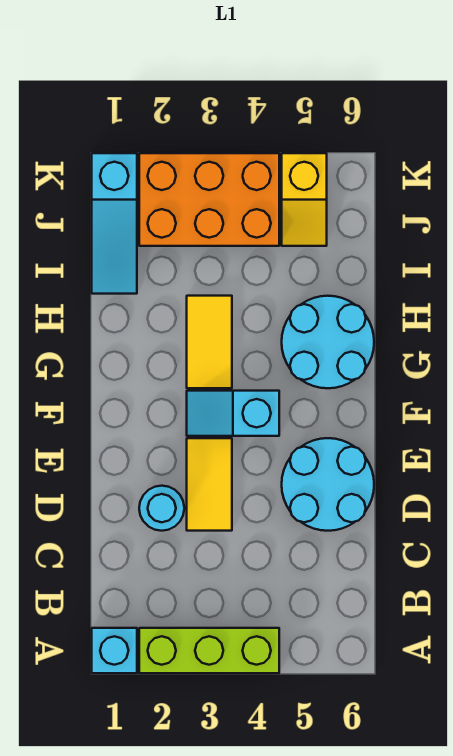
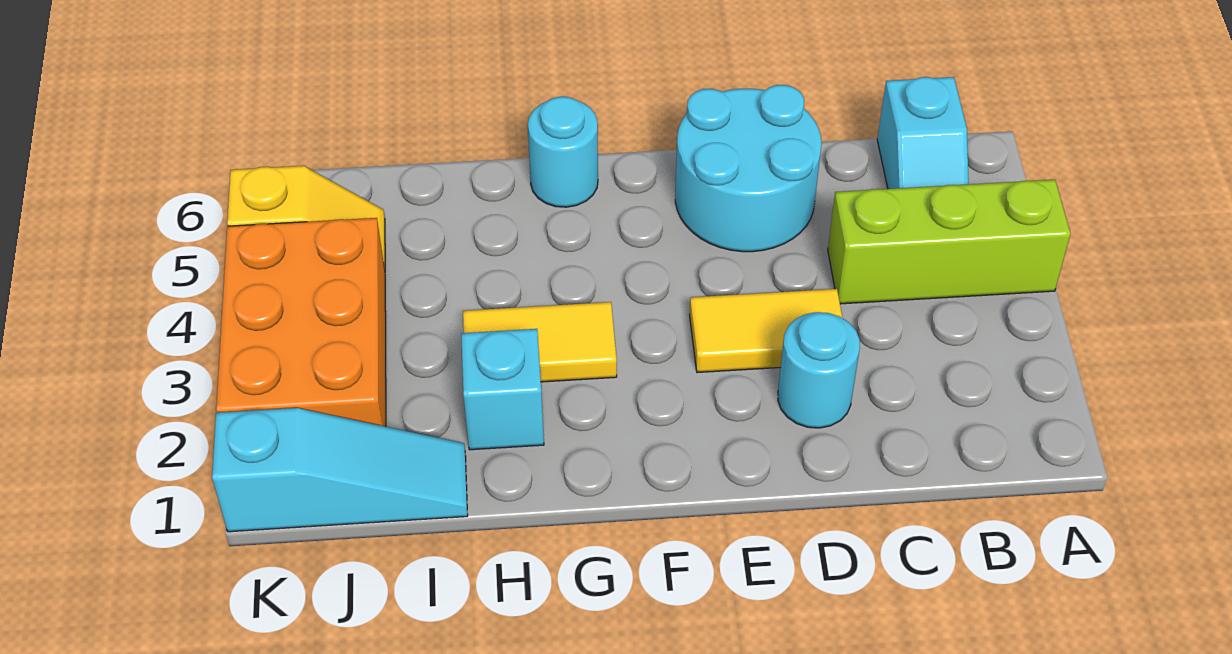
cyan brick A1 level 1 -> cyan brick H2 level 1
lime brick A2:A4 level 1 -> lime brick A4:C4 level 1
cyan slope F3:F4 level 1 top 4 -> cyan slope B5:B6 level 1 top 6
cyan round brick G5:H6 level 1 -> cyan round brick G6 level 1

